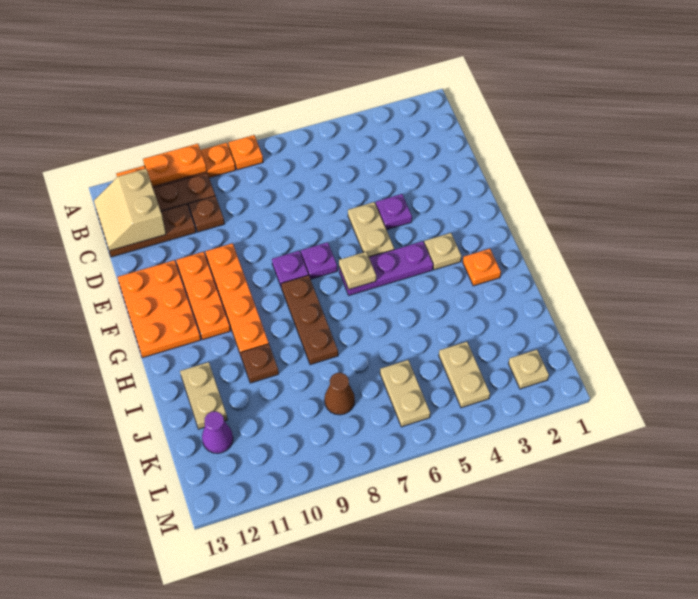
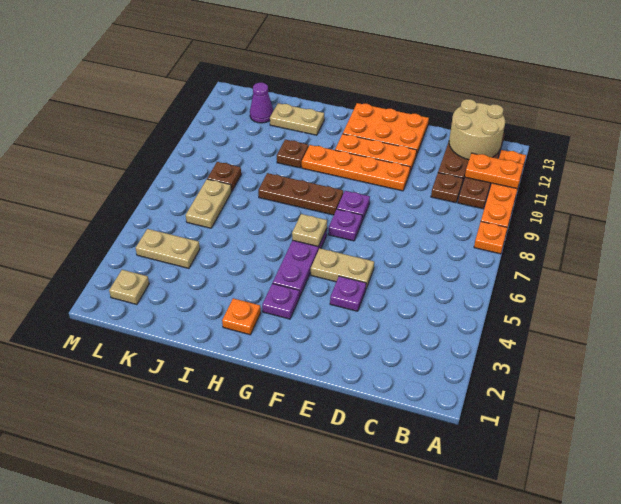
orange plate A10:A11 level 2 -> orange plate A11:B11 level 2
tan slope B12:C13 level 2 top 12 -> tan round brick B12:C13 level 2
tan plate G3 level 1 -> purple plate G3 level 1
tan plate K6:L6 level 1 -> tan plate K6:K7 level 1
brown cone K8 level 1 -> brown plate K8 level 1

